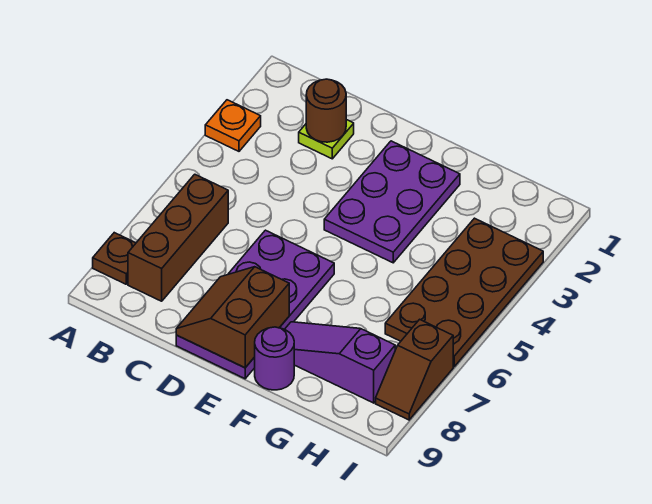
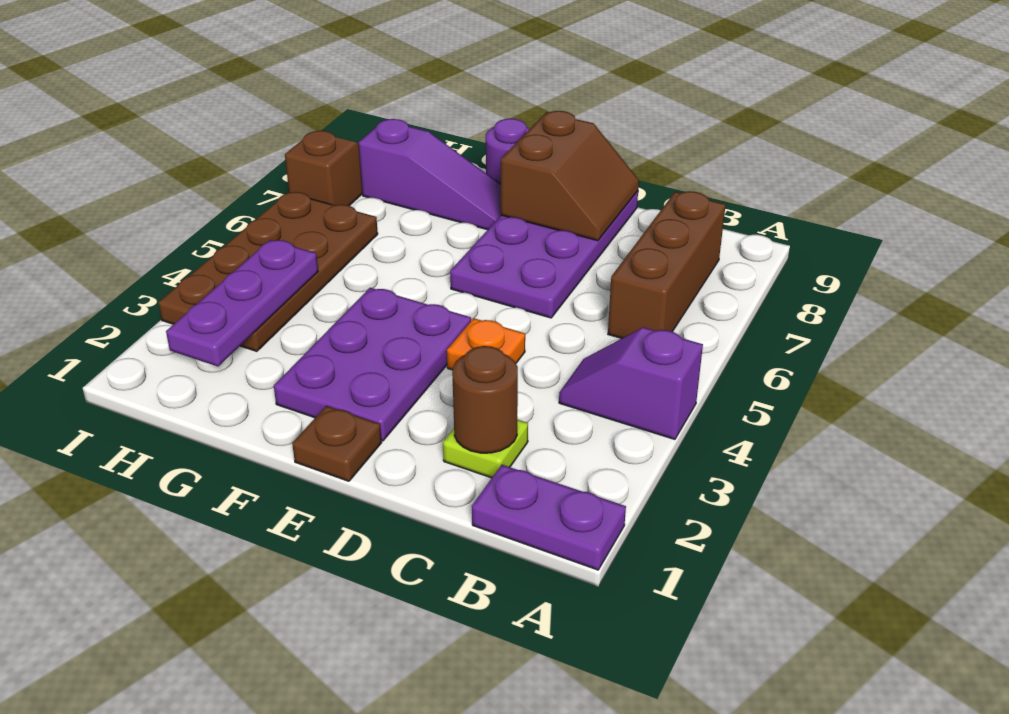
none -> purple plate A1:B1 level 1
orange plate A3 level 1 -> orange plate D4 level 1
none -> purple slope A4:B4 level 1 top A
brown plate A8 level 1 -> brown plate E1 level 1
none -> purple plate H2:H4 level 2

